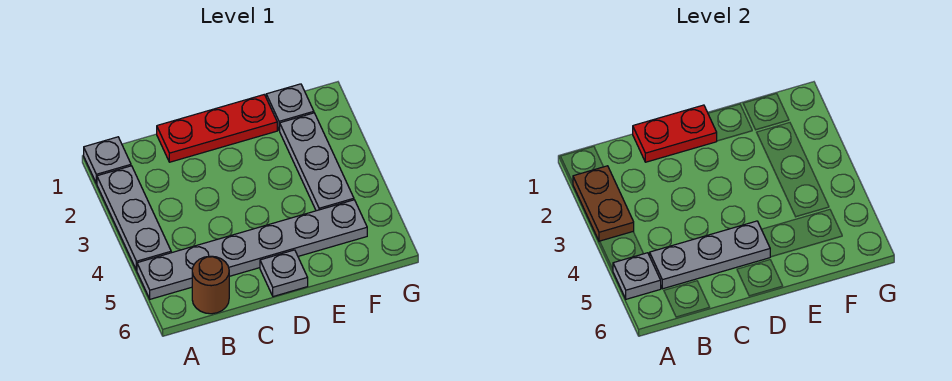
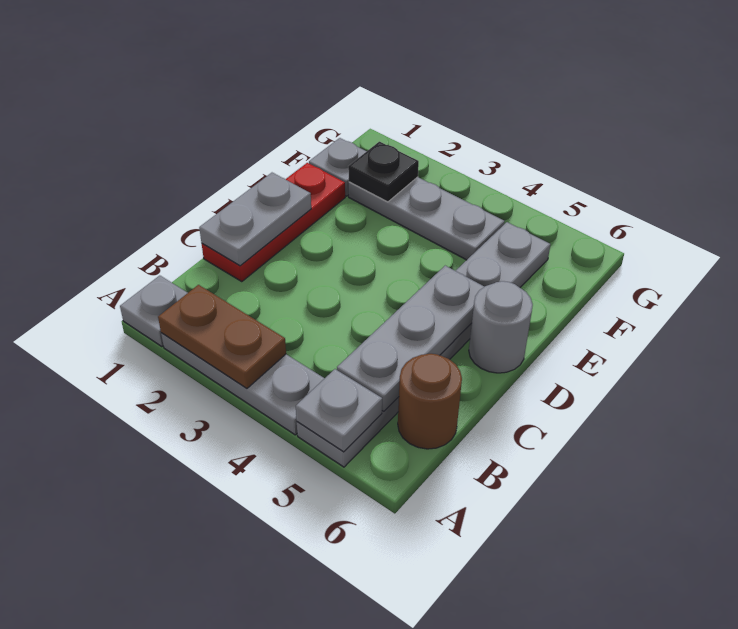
red plate C1:D1 level 2 -> grey plate C1:D1 level 2
grey plate D6 level 1 -> grey round brick D6 level 1
none -> black plate F2 level 2

